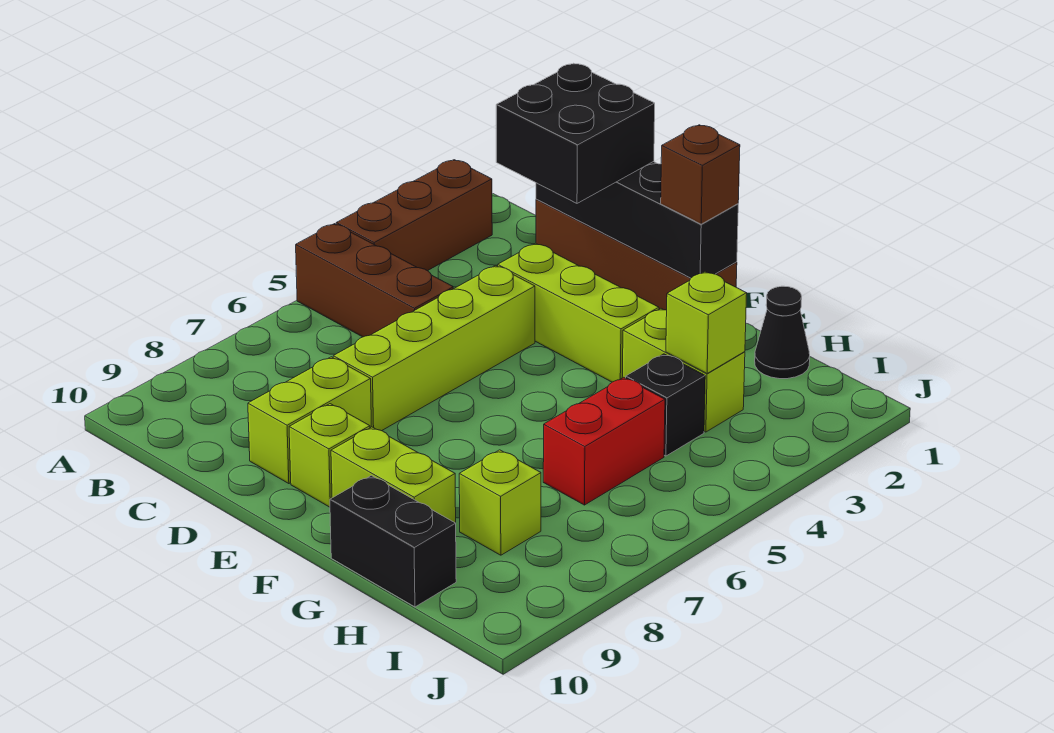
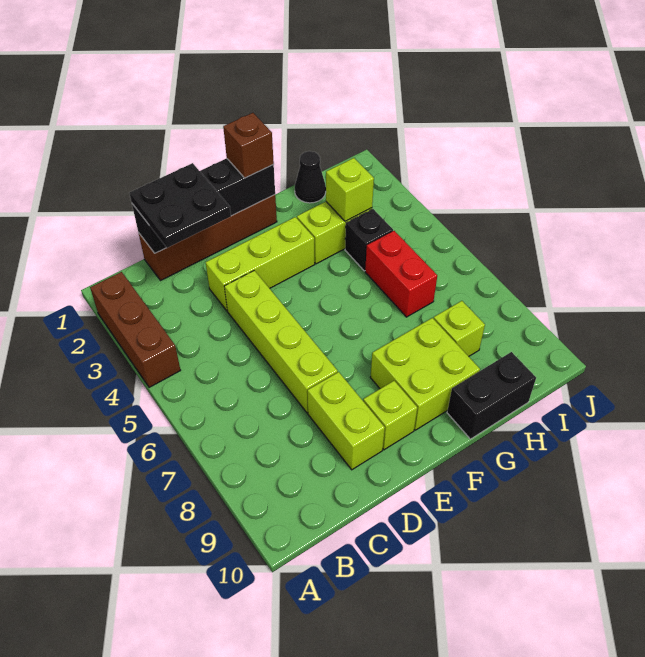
brown brick A5:C5 level 1 -> none
black brick C1:D2 level 3 -> black plate C1:D2 level 3
lime brick F9:G9 level 1 -> lime brick F8:G9 level 1

